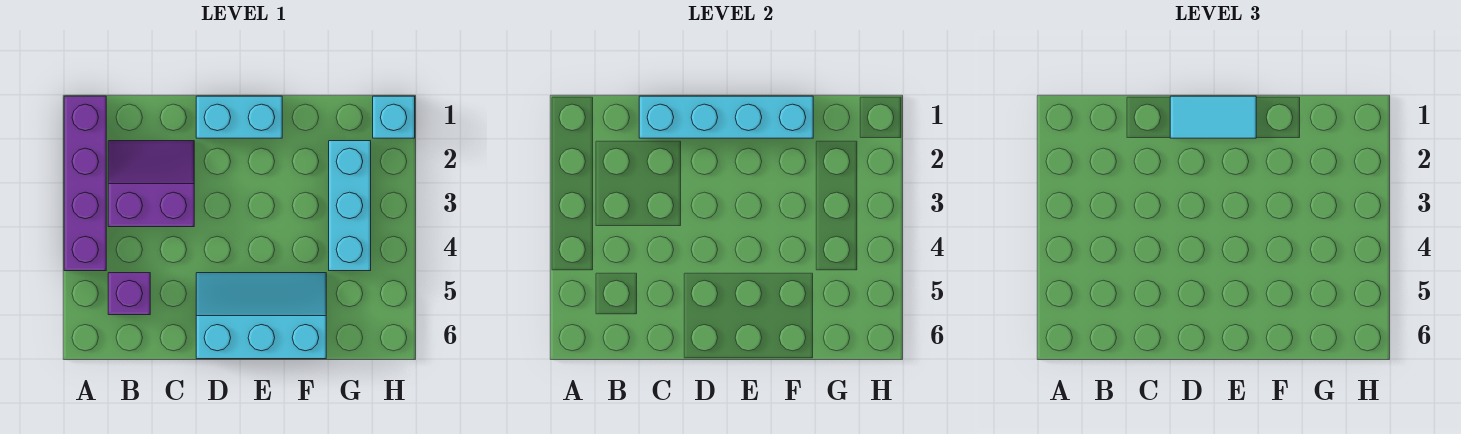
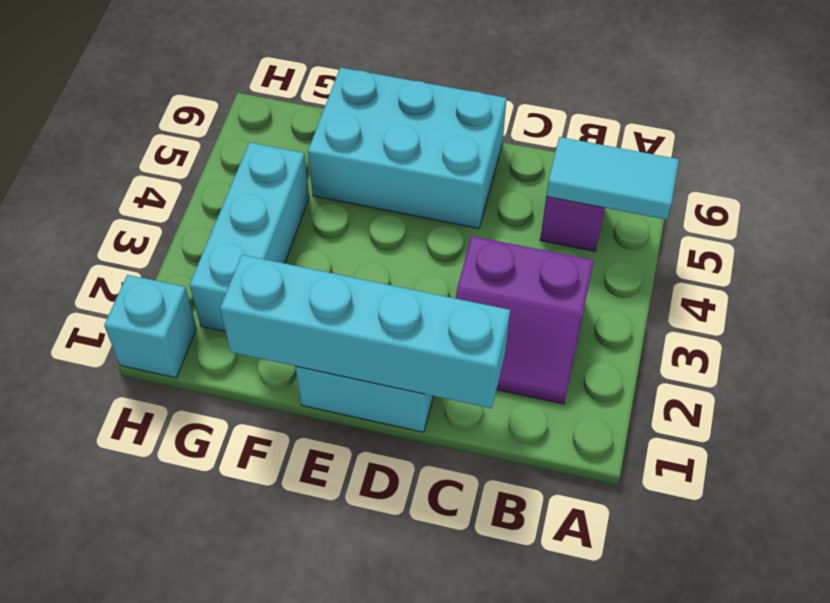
purple brick A1:A4 level 1 -> none
cyan tile D1:E1 level 3 -> cyan tile A5:B5 level 2
cyan slope D5:F6 level 1 top 6 -> cyan brick D5:F6 level 1

